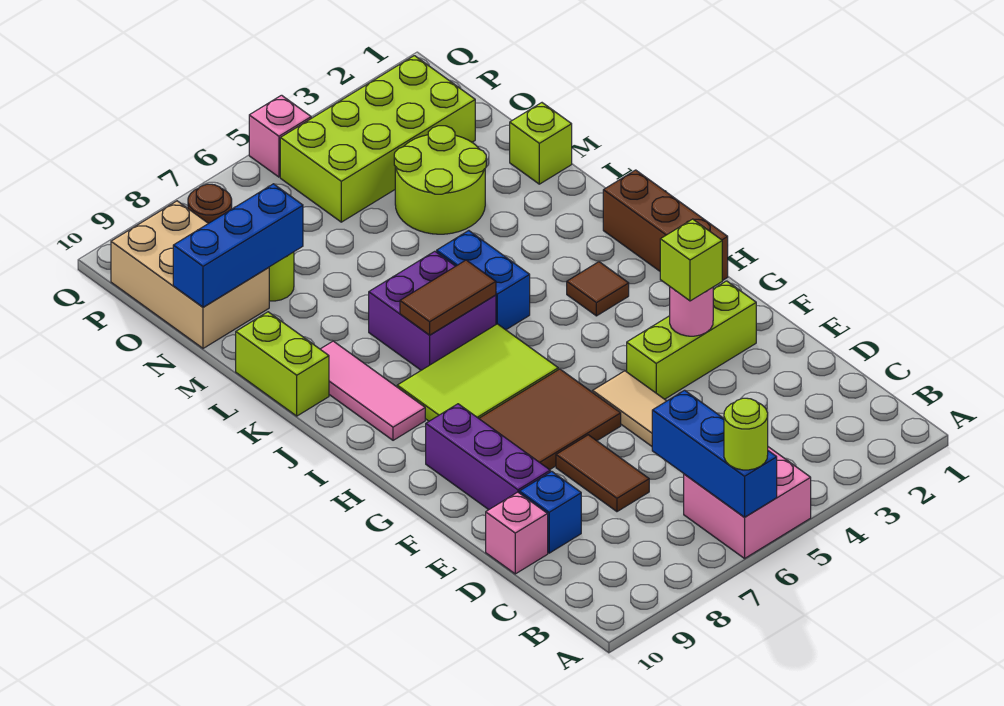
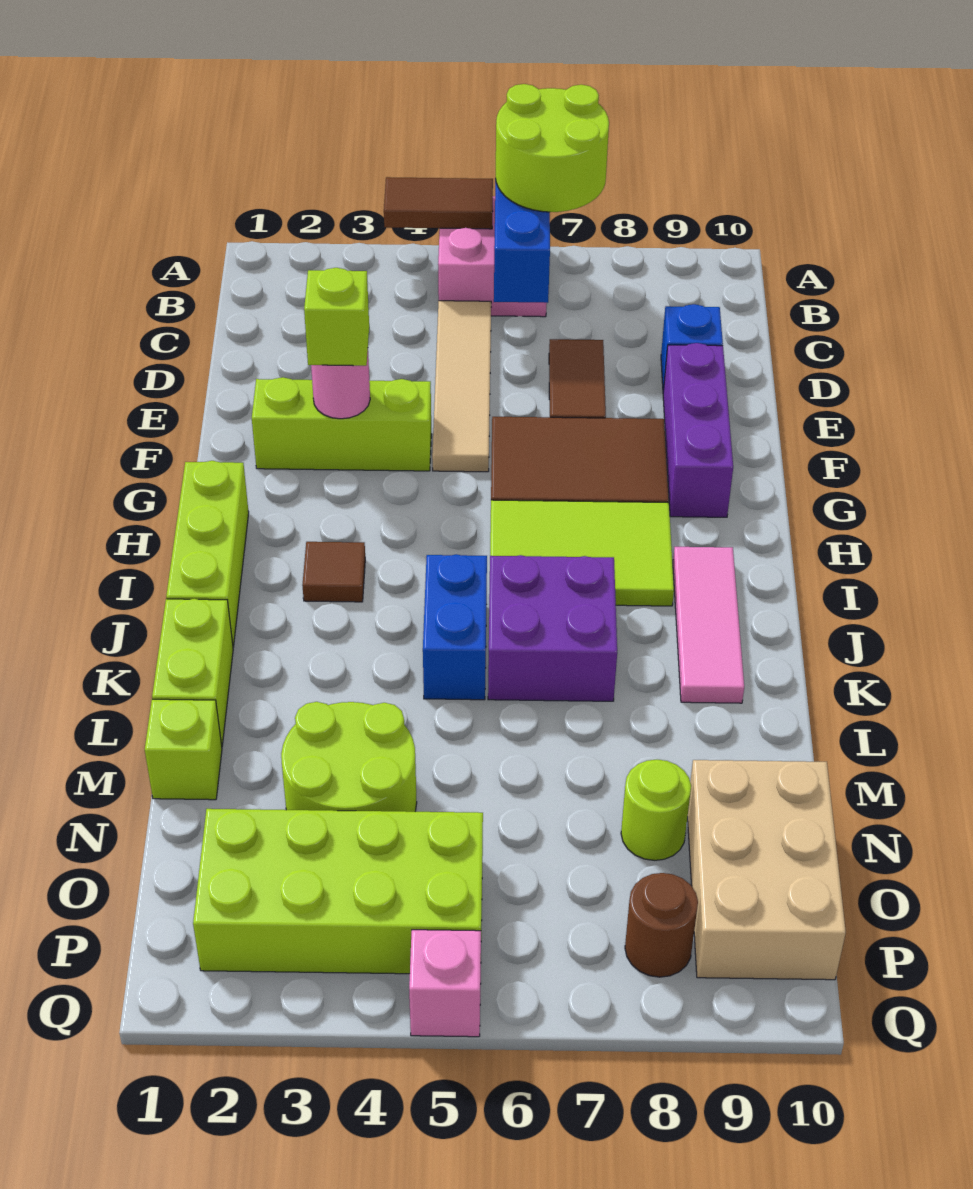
lime round brick A6 level 3 -> lime round brick A6:B7 level 3
pink brick D10 level 1 -> none
brown brick H1:J1 level 1 -> lime brick H1:J1 level 1
brown tile J6:J7 level 2 -> brown tile A4:A5 level 2
lime brick K10:L10 level 1 -> lime brick K1:L1 level 1
blue brick N8:N10 level 2 -> none

